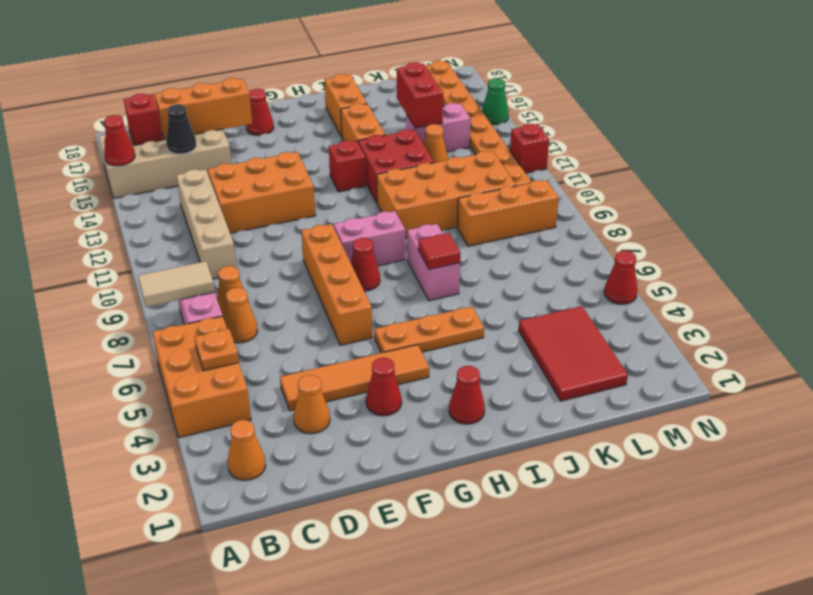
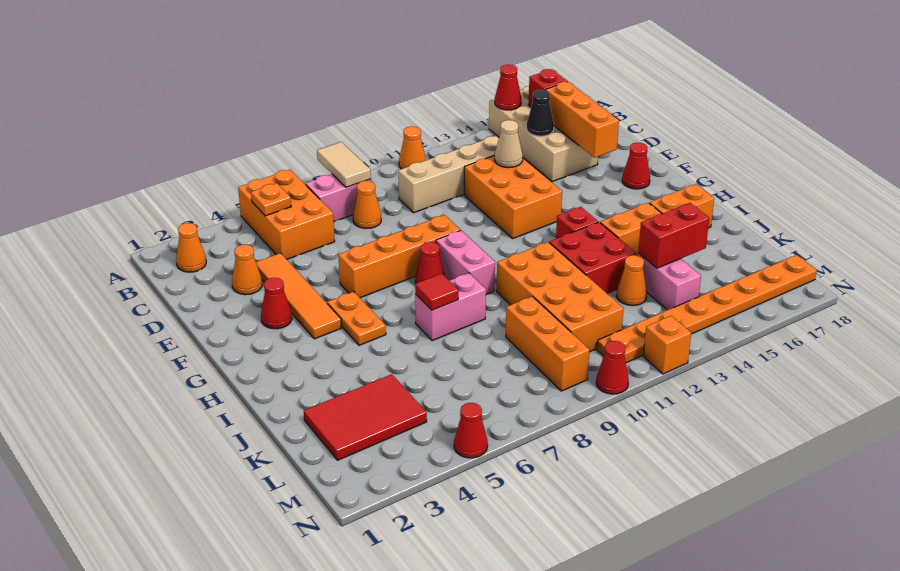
orange brick A4:B6 level 1 -> orange brick A5:C6 level 1
orange cone C7 level 1 -> orange cone A11 level 1
none -> tan cone D13 level 2
orange plate G5:I5 level 1 -> orange plate G5:H5 level 1
red cone H2 level 1 -> red cone N10 level 1
red brick N12 level 1 -> orange brick N12 level 1
green cone N15 level 1 -> none

